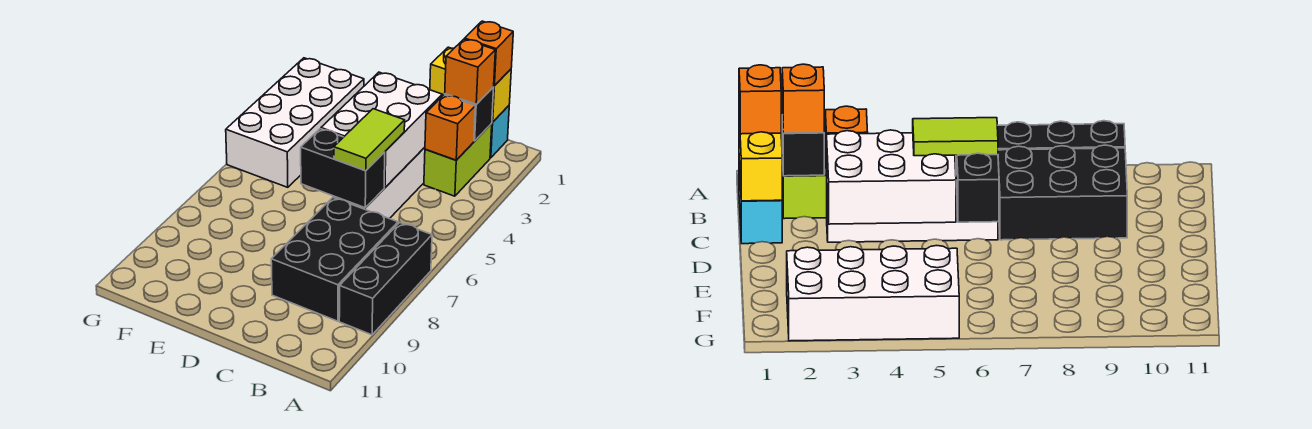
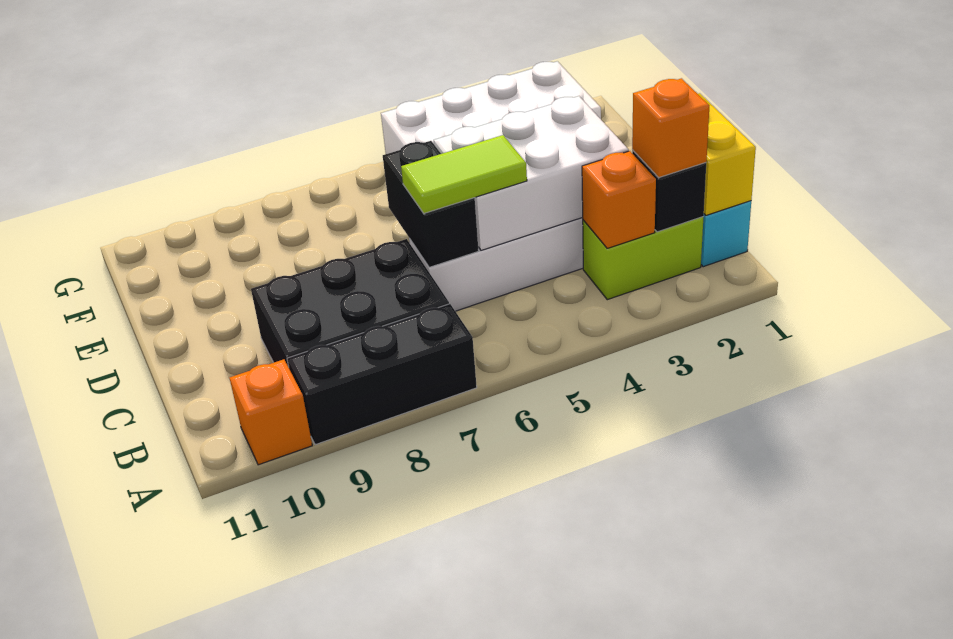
orange brick B1 level 3 -> orange brick A10 level 1

